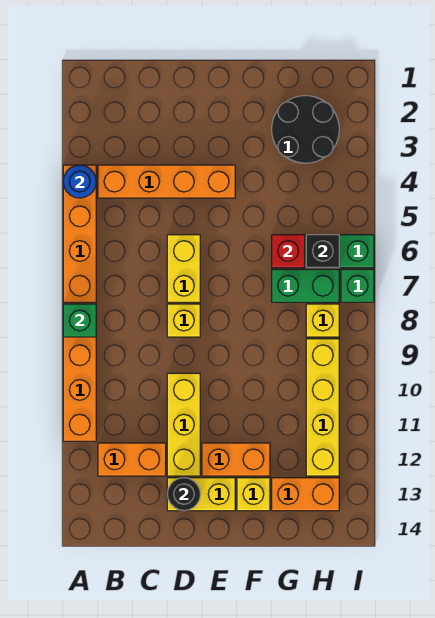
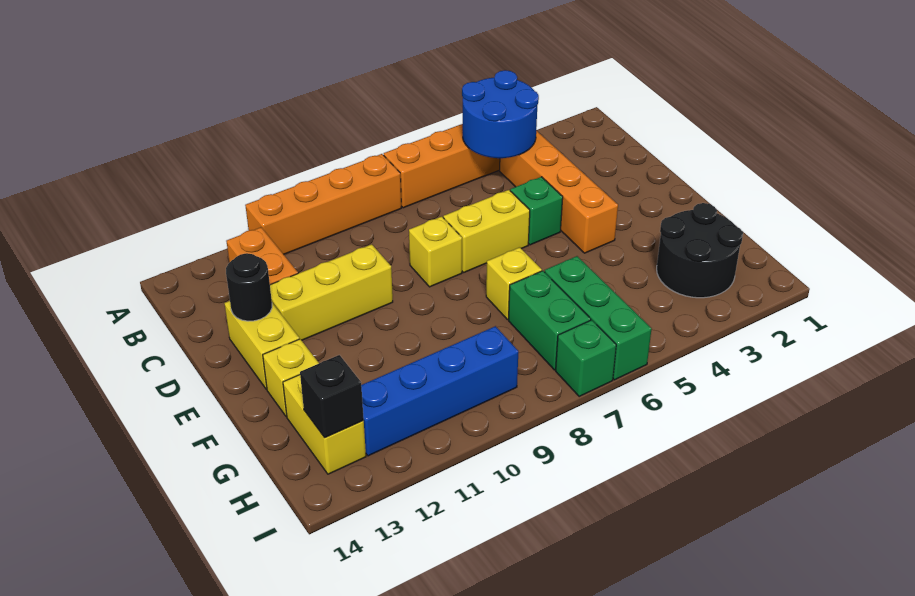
blue round brick A4 level 2 -> blue round brick A4:B5 level 2
green brick A8 level 2 -> green brick D5 level 1
orange brick E12:F12 level 1 -> none
red brick G6 level 2 -> none
orange brick G13:H13 level 1 -> yellow brick G13:H13 level 1
black brick H6 level 2 -> black brick H13 level 2
yellow brick H8 level 1 -> yellow brick F7 level 1
yellow brick H9:H12 level 1 -> blue brick H9:H12 level 1

